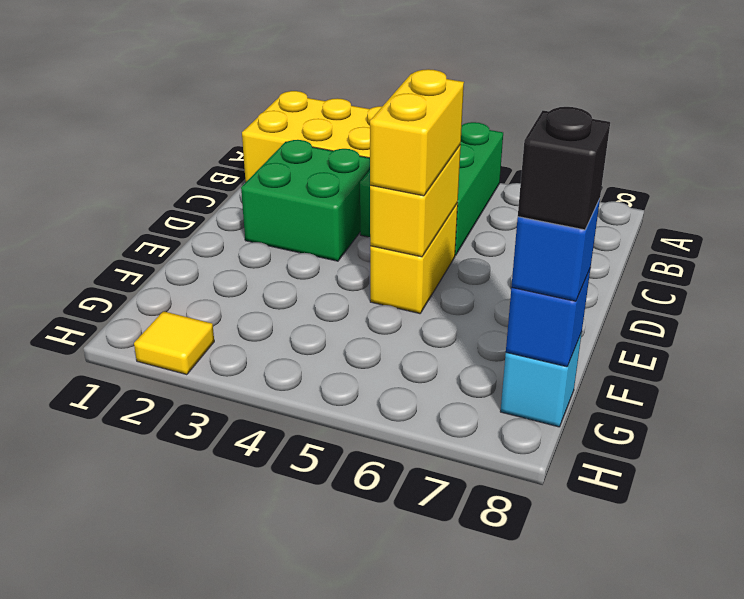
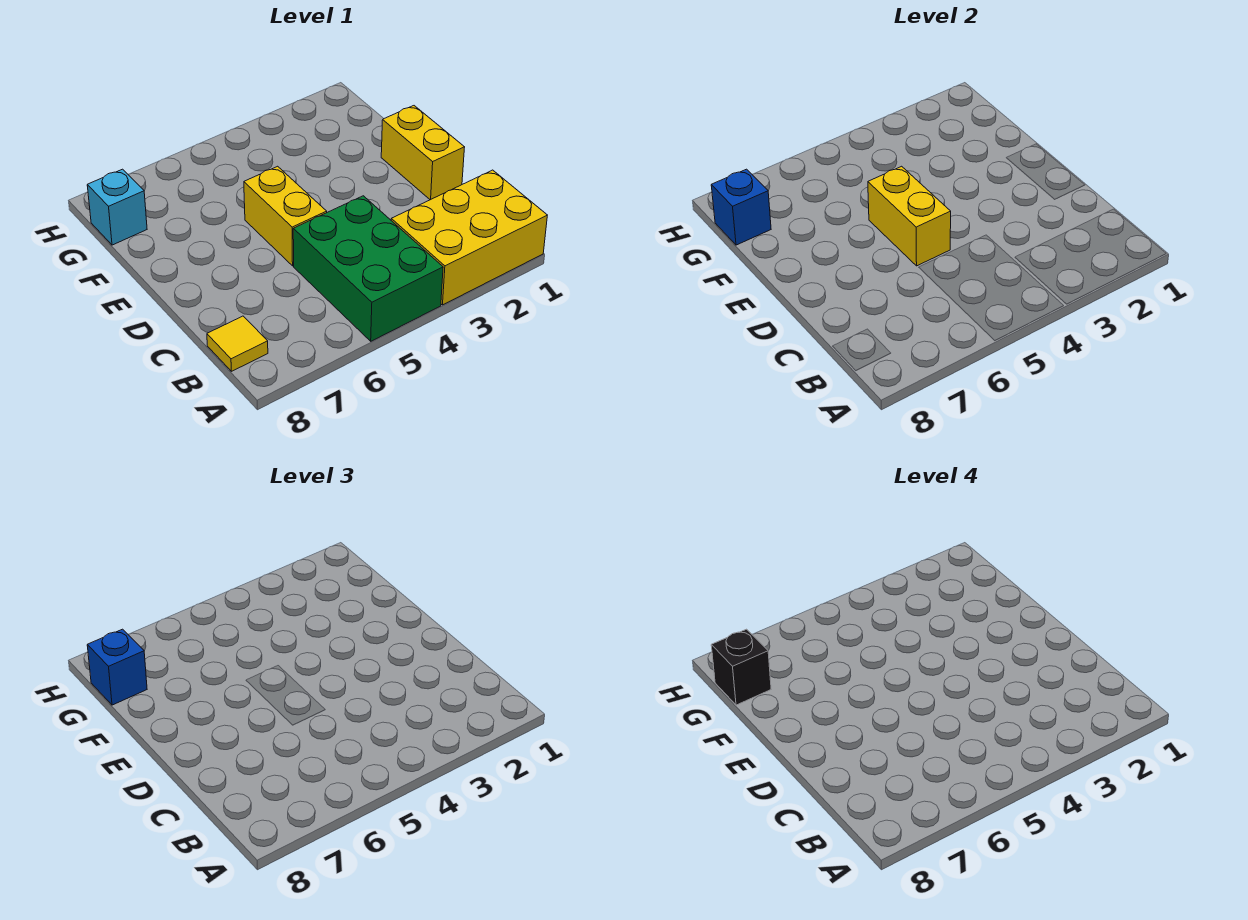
green brick C2:D3 level 1 -> none
yellow brick D5:E5 level 3 -> yellow brick D1:E1 level 1
yellow tile H2 level 1 -> yellow tile B8 level 1

